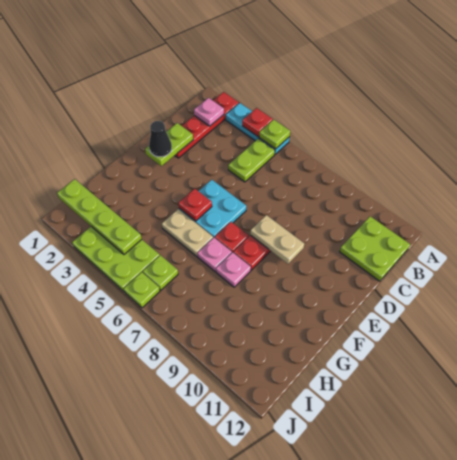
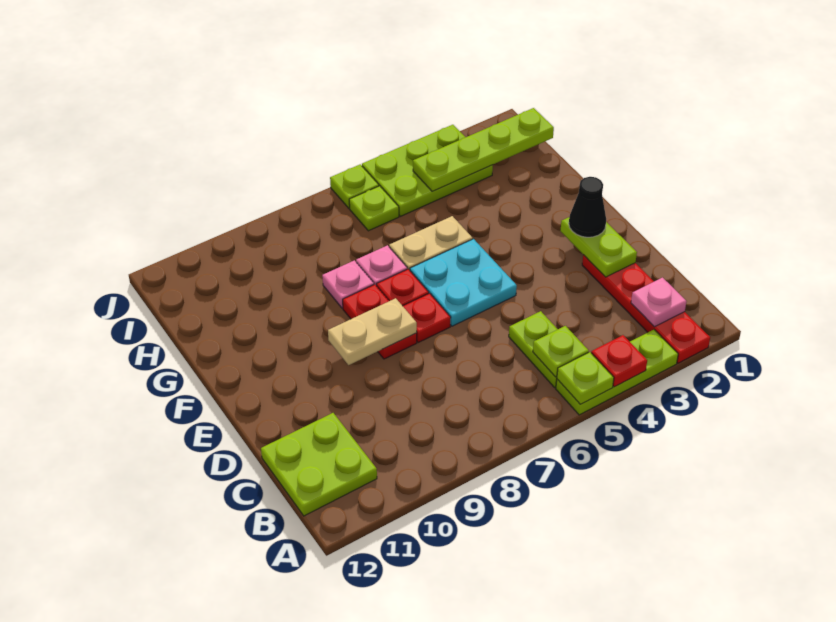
cyan plate A3:A5 level 1 -> lime plate A3:A5 level 1
none -> lime plate B5 level 2
red plate F5 level 2 -> red plate E7 level 1

